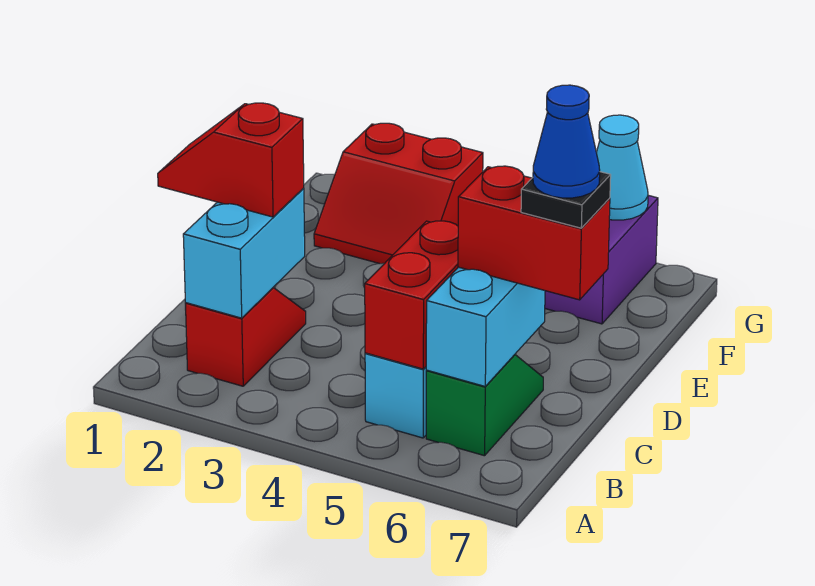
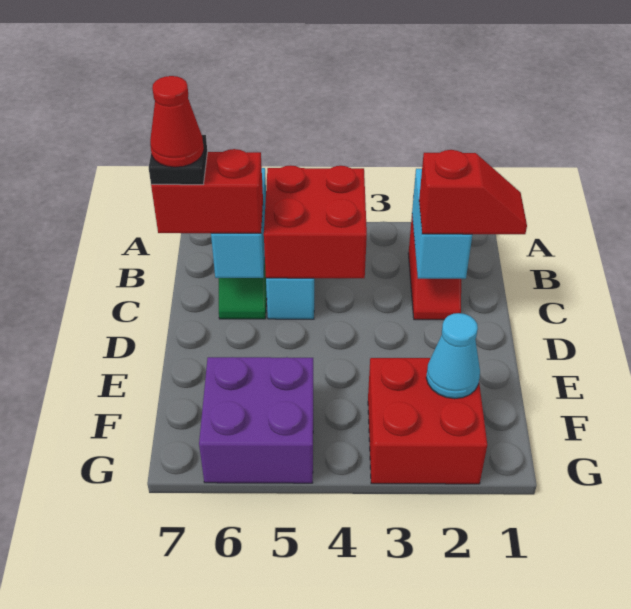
red brick B5:C5 level 2 -> red brick B4:C5 level 2
blue cone C7 level 5 -> red cone C7 level 5
red slope F2:G3 level 1 top G -> red brick F2:G3 level 1
cyan cone G6 level 2 -> cyan cone F2 level 2

